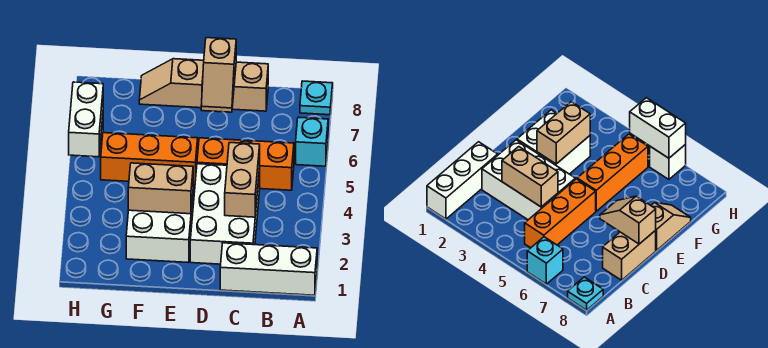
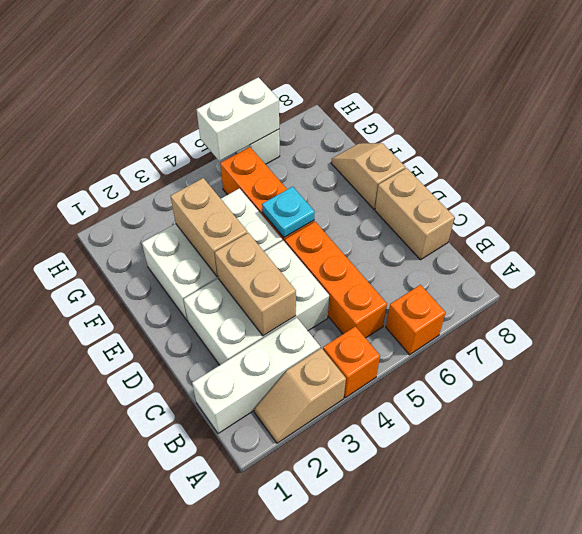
white brick A1:C1 level 1 -> white brick B1:B3 level 1
none -> orange brick A4 level 1
cyan brick A6 level 1 -> orange brick A6 level 1
cyan plate A8 level 1 -> cyan plate E5 level 2
tan brick C3:C4 level 2 -> tan brick C3:D3 level 2
tan slope D7:D8 level 2 top 8 -> tan slope A2:A3 level 1 top 3
white brick E2:F3 level 1 -> white brick E2:F4 level 1

